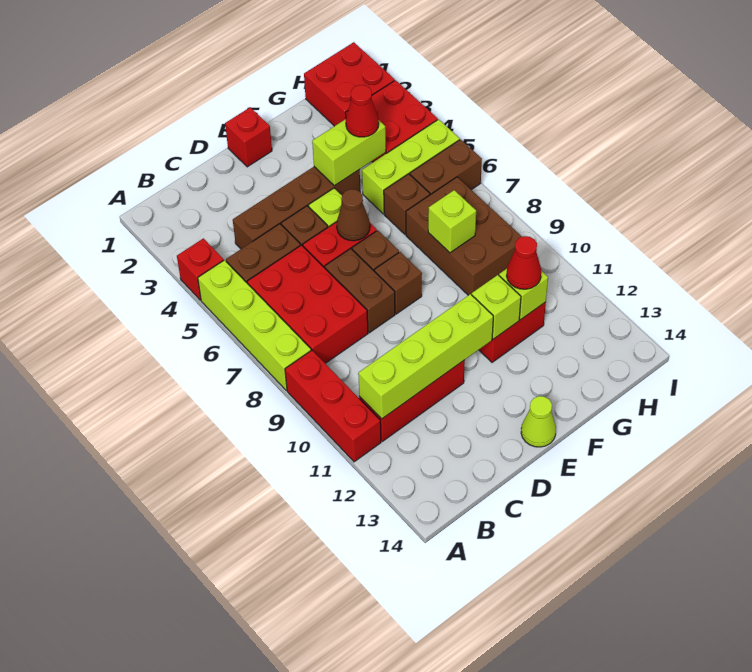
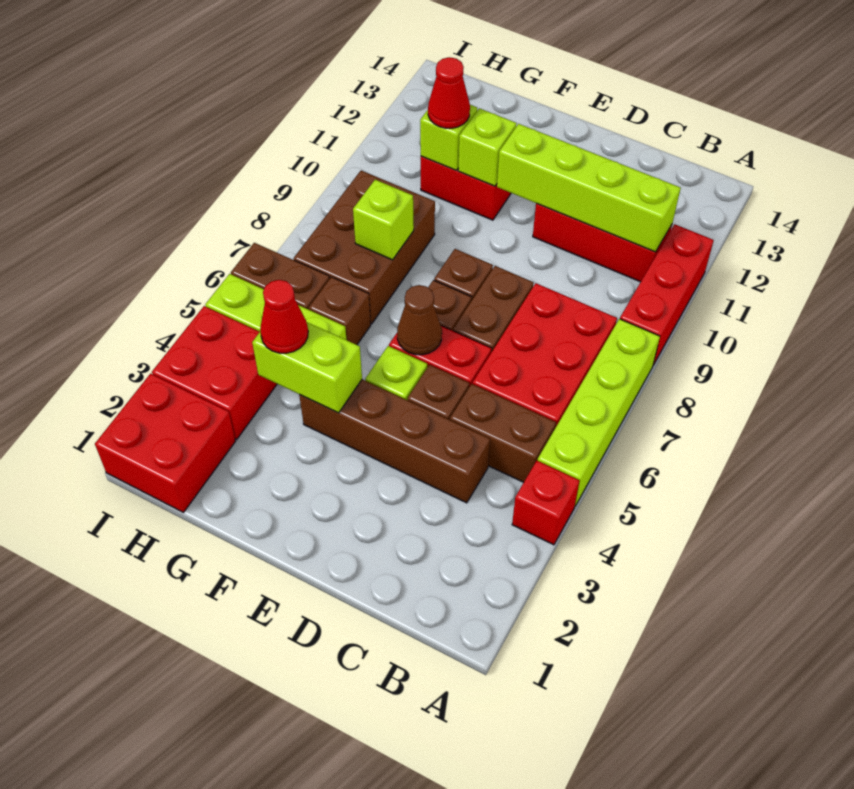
red brick E1 level 1 -> none
lime cone E14 level 1 -> none

